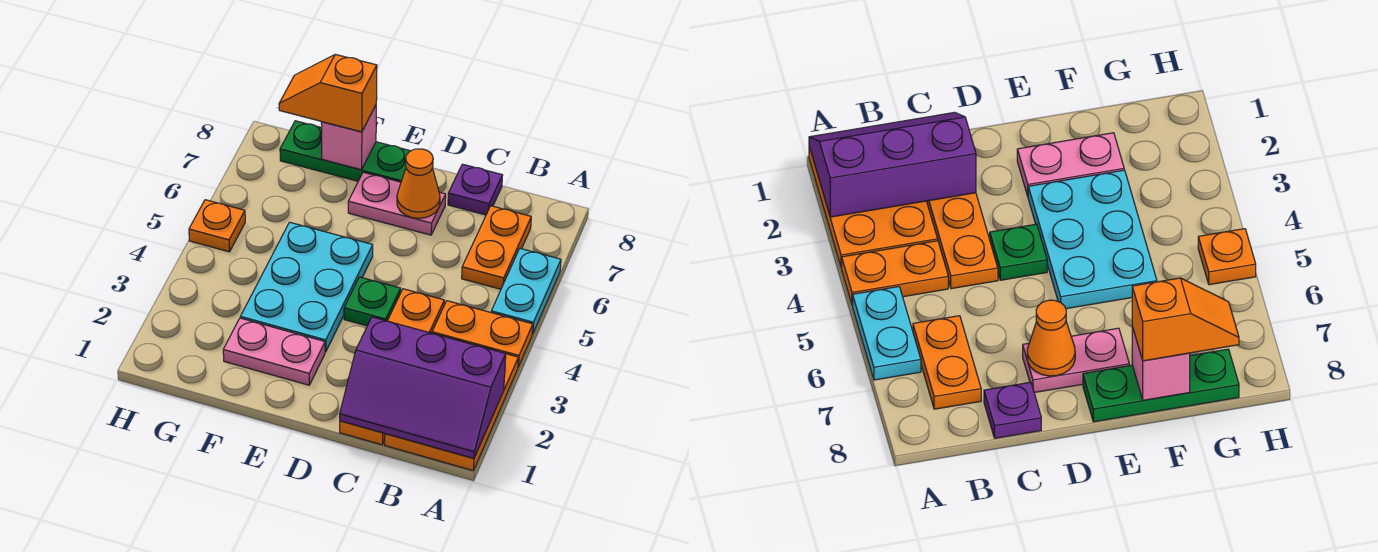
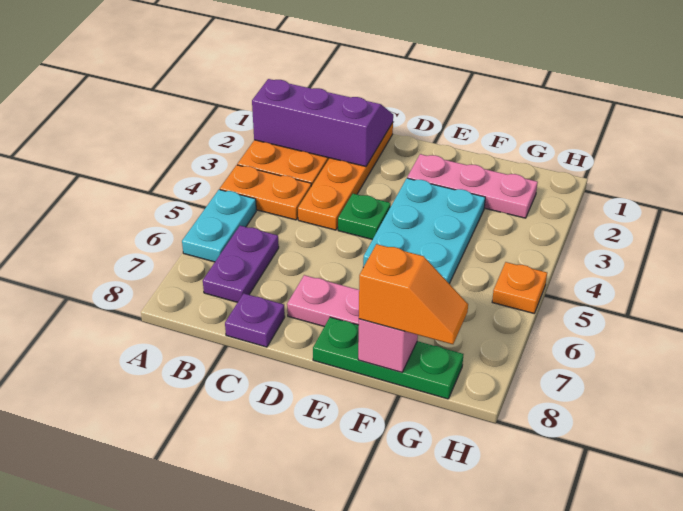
orange plate B6:B7 level 1 -> purple plate B6:B7 level 1
orange cone D7 level 2 -> none
pink plate E2:F2 level 1 -> pink plate E2:G2 level 1

